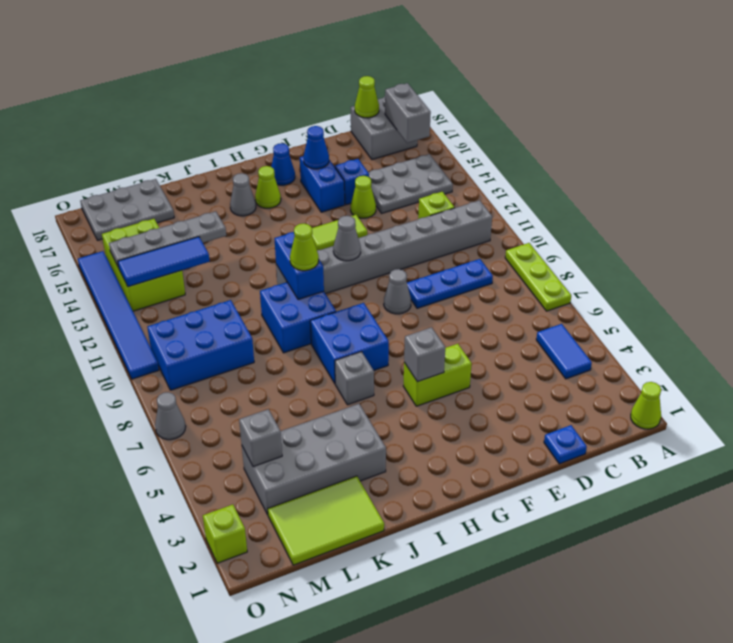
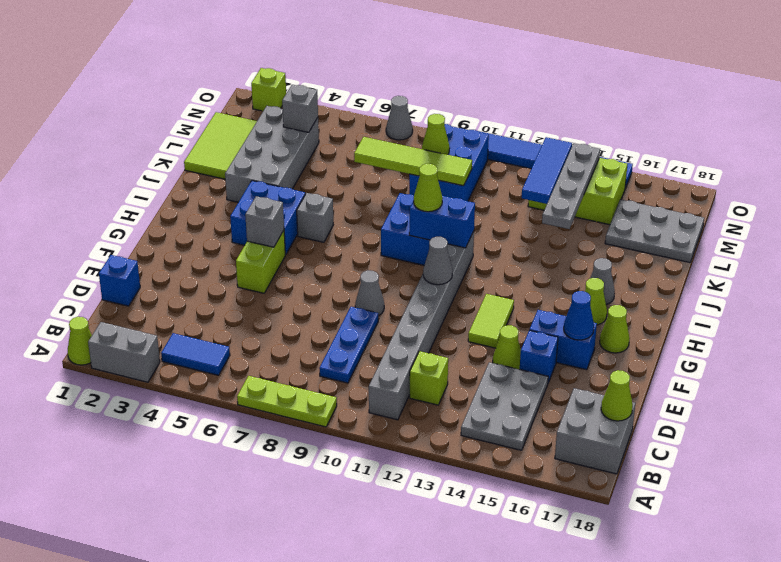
grey brick B16:B17 level 2 -> grey brick A2:A3 level 1
blue plate D1 level 1 -> blue brick D1 level 1
blue cone G17 level 1 -> lime cone G17 level 1
blue brick H7:I8 level 1 -> blue brick H4:I5 level 1
none -> lime tile L7:L10 level 2
grey plate L17:N18 level 1 -> grey plate L16:M18 level 1
none -> lime cone M9 level 2

